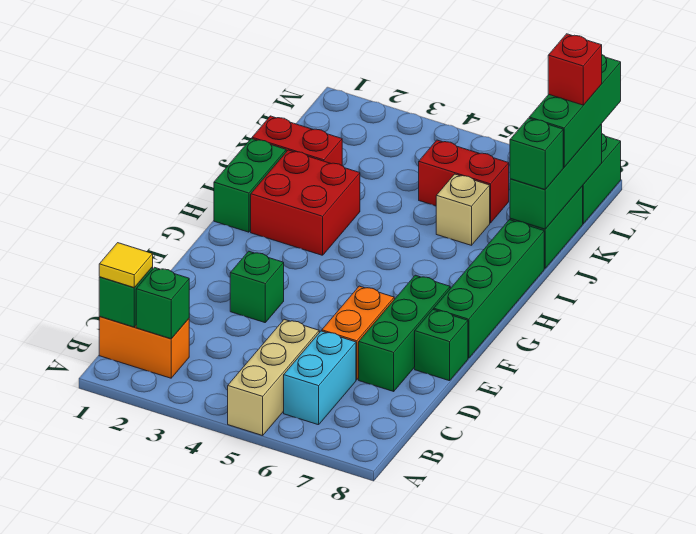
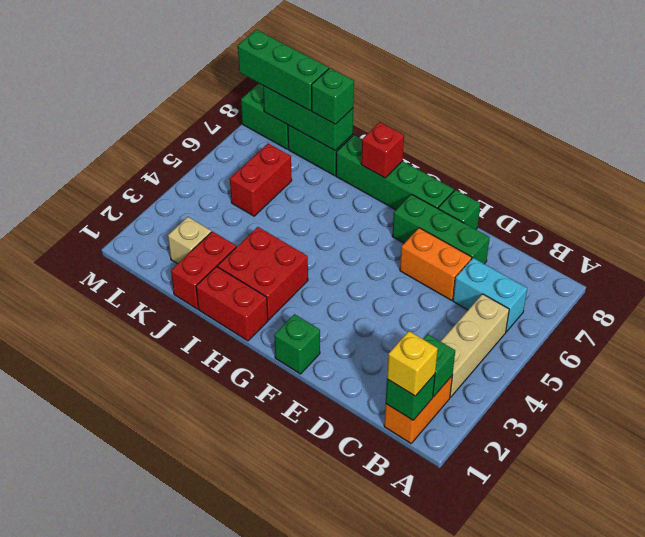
tan brick A5:C5 level 1 -> tan brick B3:B5 level 1
yellow tile B1 level 3 -> yellow brick B1 level 3
green brick E3 level 1 -> green brick F1 level 1
green brick H1:I1 level 1 -> red brick H1:I1 level 1
tan brick J6 level 1 -> tan brick K2 level 1
red brick L8 level 4 -> red brick H8 level 2

